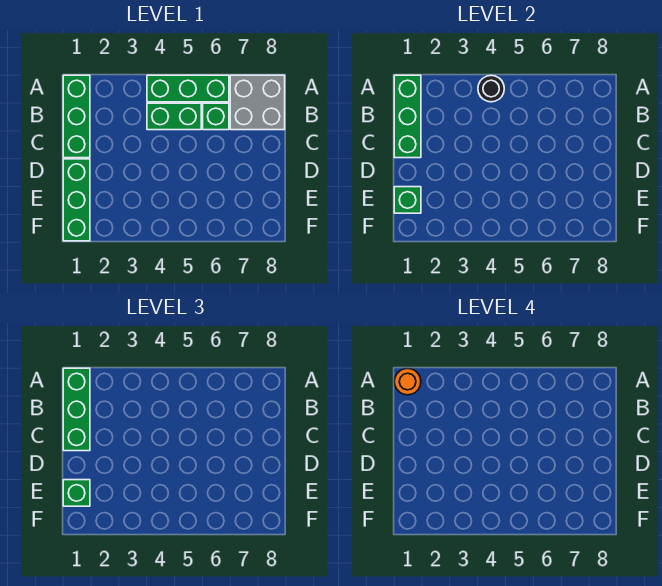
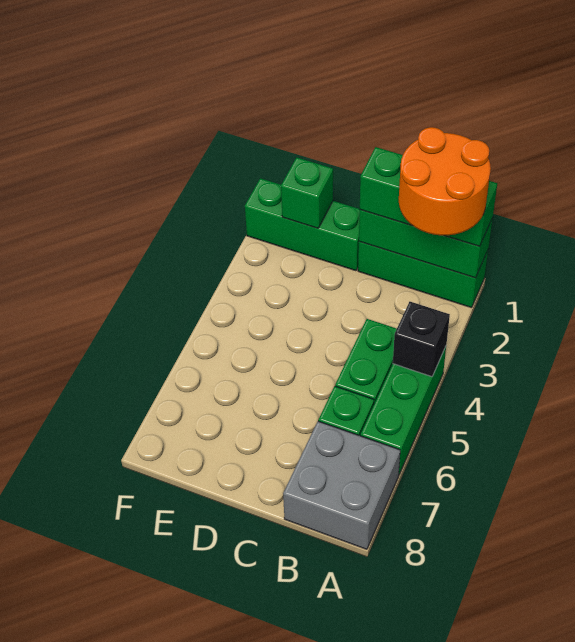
orange round brick A1 level 4 -> orange round brick A1:B2 level 4
black round brick A4 level 2 -> black brick A4 level 2
green brick E1 level 3 -> none

